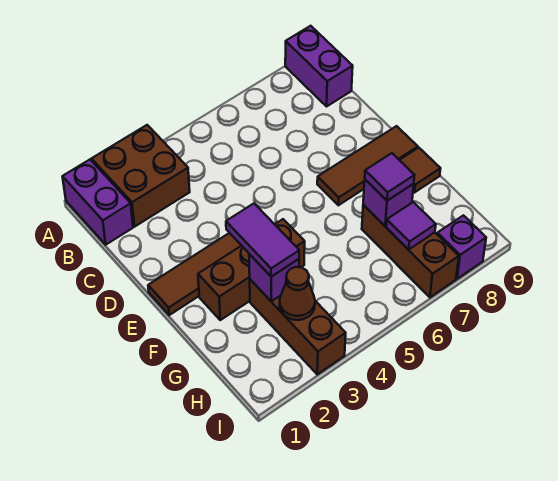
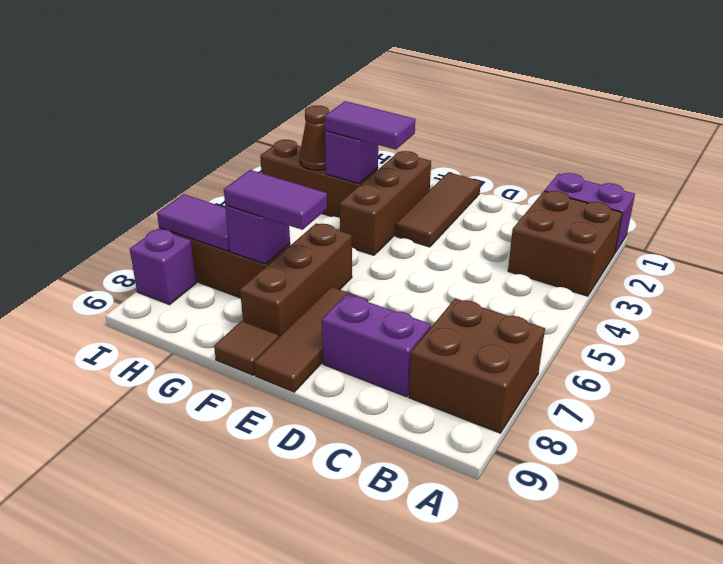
none -> brown brick A7:B8 level 1
purple brick A9:B9 level 1 -> purple brick C8:D8 level 1
none -> brown brick F6:F8 level 1
purple tile G7 level 3 -> purple tile F7:G7 level 3
purple tile H7 level 2 -> purple tile H7:I7 level 2

